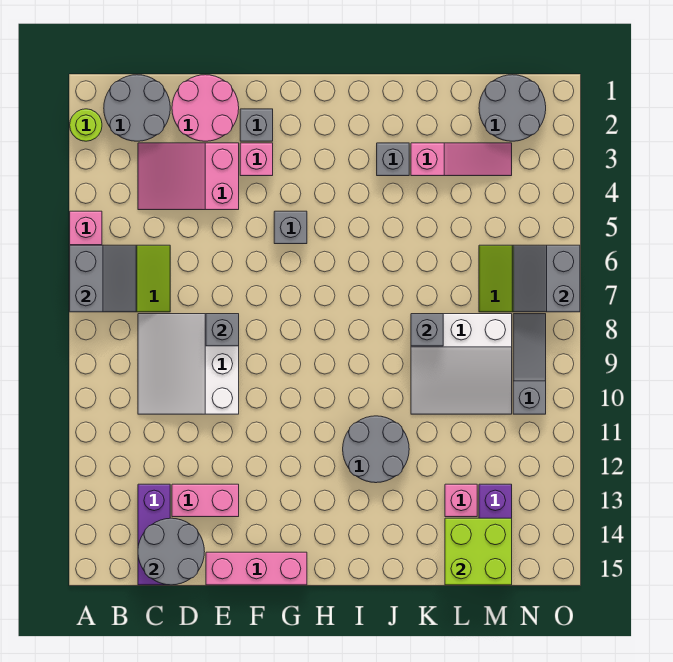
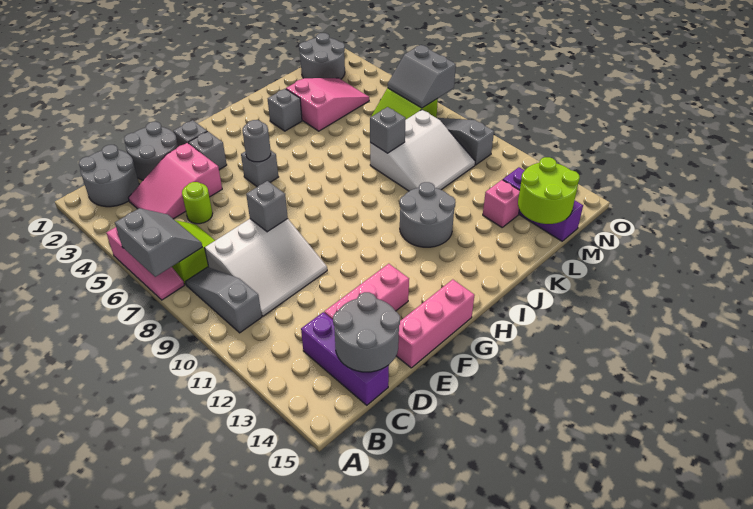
lime round brick A2 level 1 -> lime round brick D5 level 1
none -> grey slope B8:B10 level 1 top 10
white slope C8:E10 level 1 top E -> white slope C8:E10 level 1 top 8
pink round brick D1:E2 level 1 -> grey round brick D1:E2 level 1
pink brick D13:E13 level 1 -> pink brick D13:F13 level 1
pink brick F3 level 1 -> grey brick F3 level 1
none -> grey round brick G5 level 2
pink slope K3:M3 level 1 top K -> pink slope K3:M4 level 1 top K
lime brick L14:M15 level 2 -> lime round brick L14:M15 level 2

